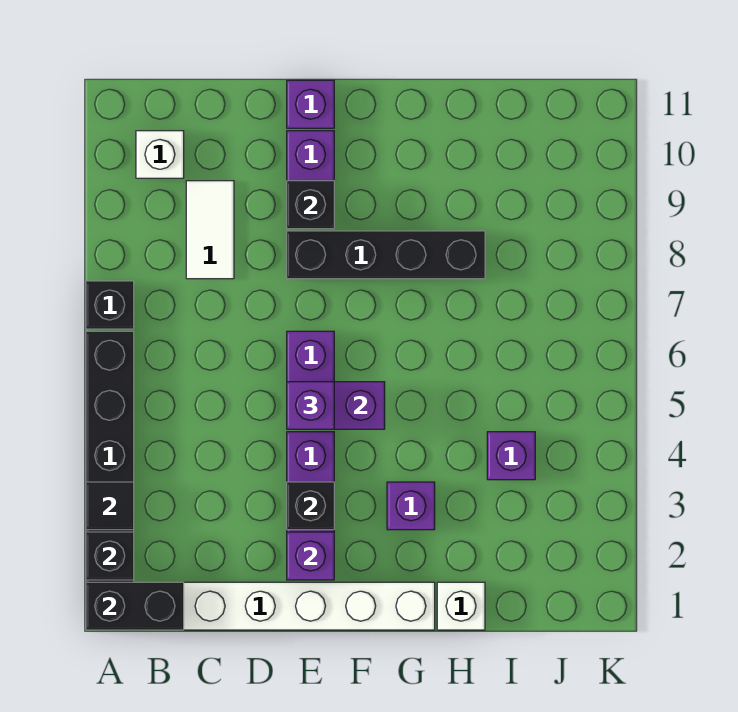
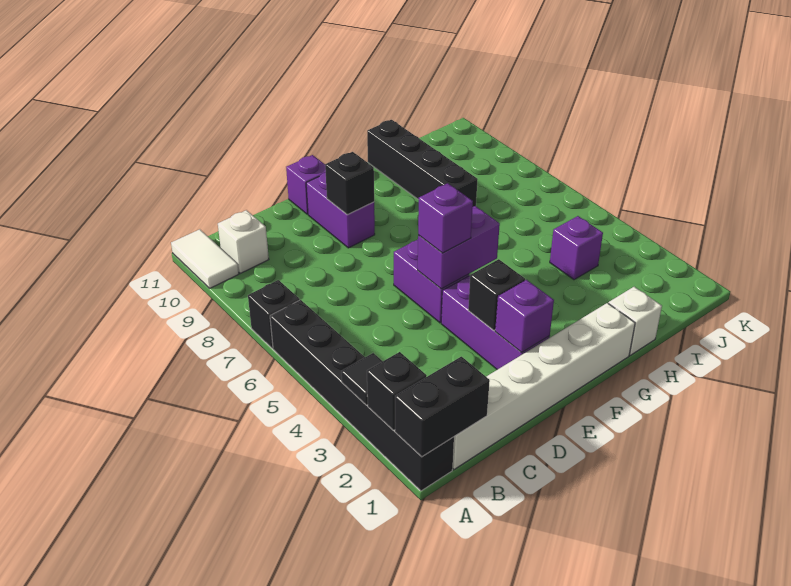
white tile C8:C9 level 1 -> white tile A10:A11 level 1
black brick E8:H8 level 1 -> black brick H8:H11 level 1
purple brick G3 level 1 -> none

